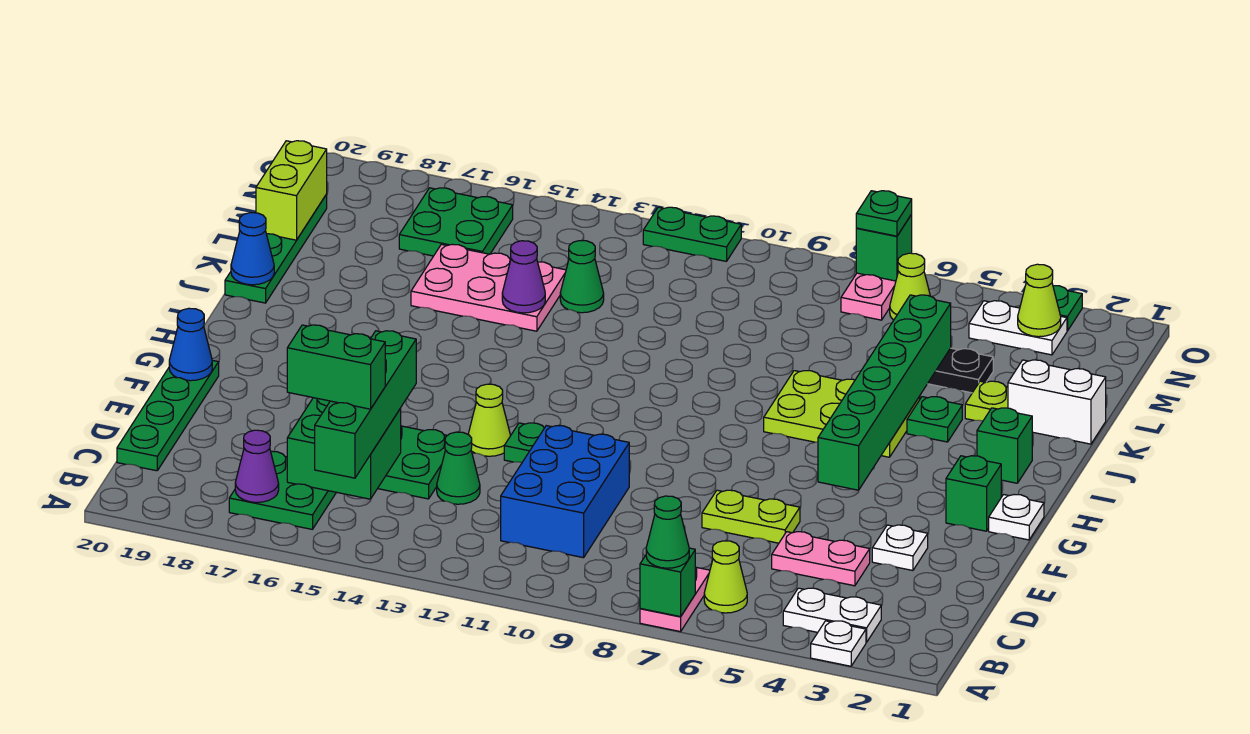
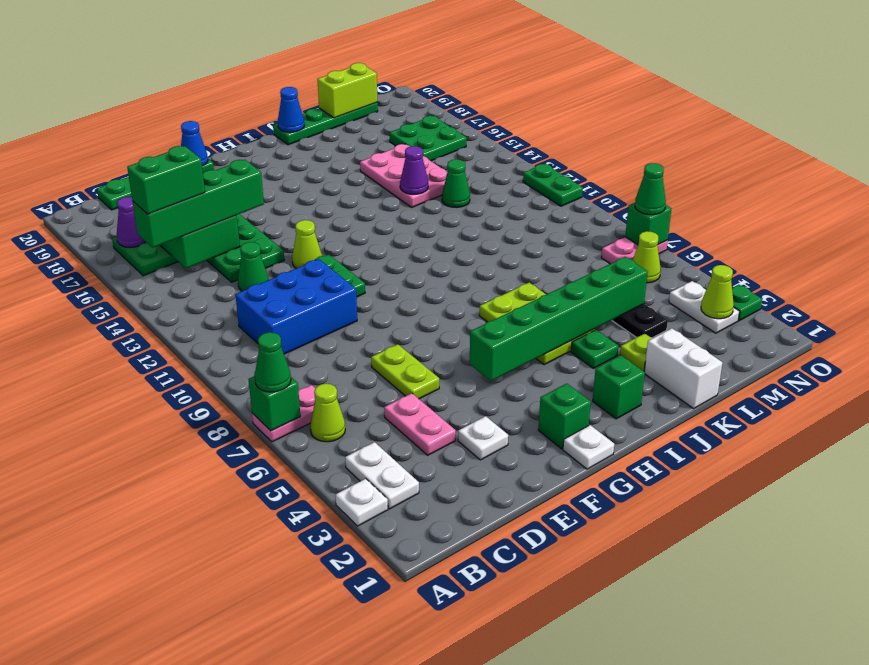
green brick C15:C16 level 4 -> green brick B15:C15 level 4
green plate O7 level 3 -> green cone O7 level 3

